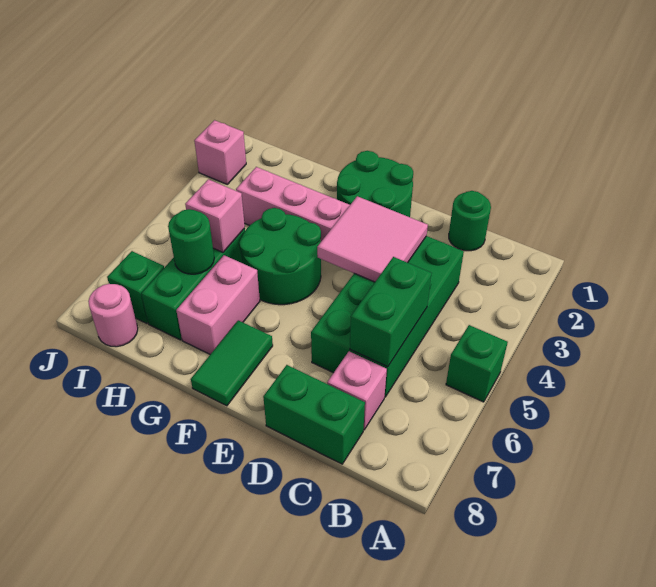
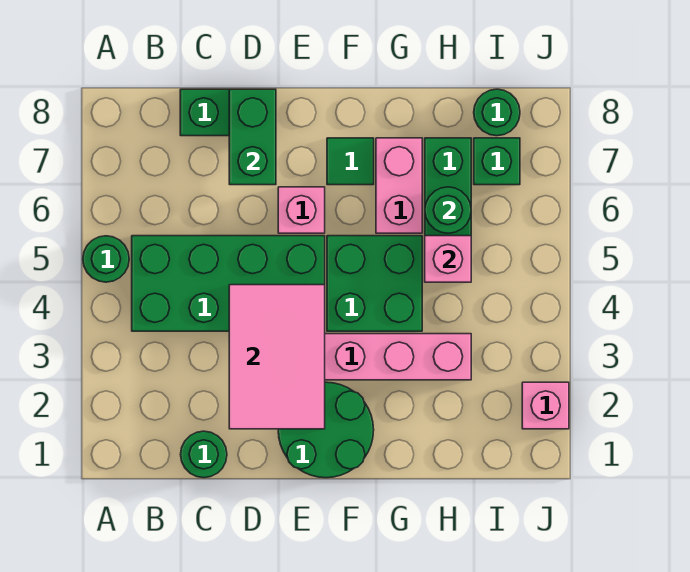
green brick A5 level 1 -> green round brick A5 level 1
green brick C3:D6 level 1 -> green brick B4:E5 level 1
green brick C5:C6 level 2 -> green brick D7:D8 level 2
pink brick C7 level 1 -> pink brick E6 level 1
pink tile D3:E4 level 2 -> pink tile D2:E4 level 2
green round brick F4:G5 level 1 -> green brick F4:G5 level 1
green tile F7:F8 level 1 -> green tile F7 level 1
pink round brick I8 level 1 -> green round brick I8 level 1

